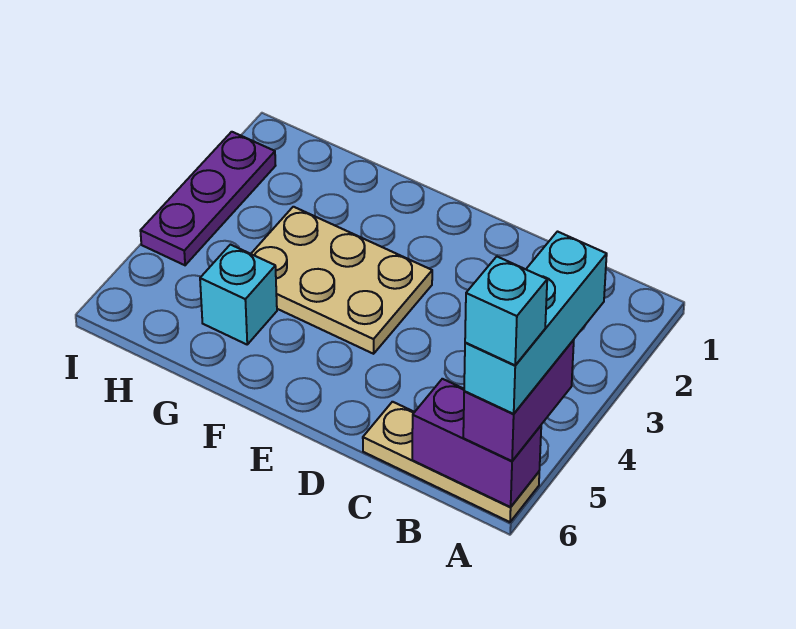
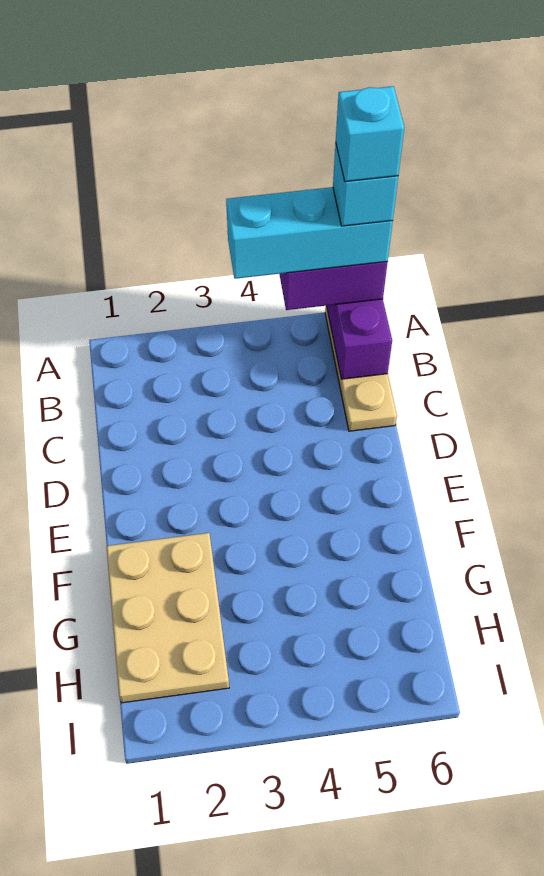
tan plate E3:G4 level 1 -> tan plate F1:H2 level 1
cyan brick G5 level 1 -> cyan brick A6 level 6
purple plate I2:I4 level 1 -> none

